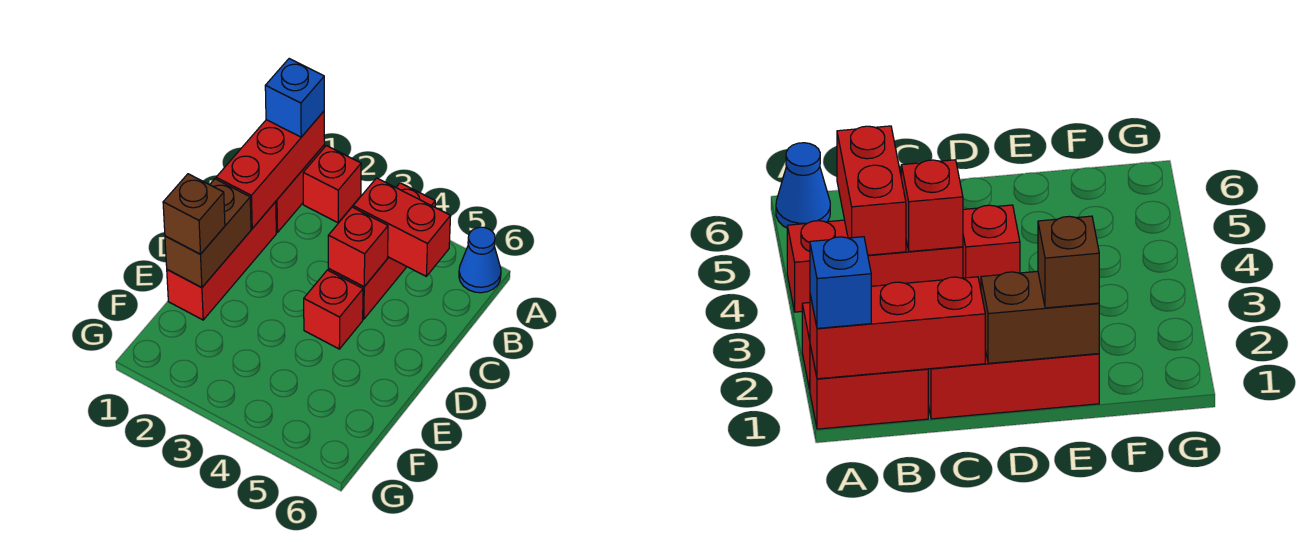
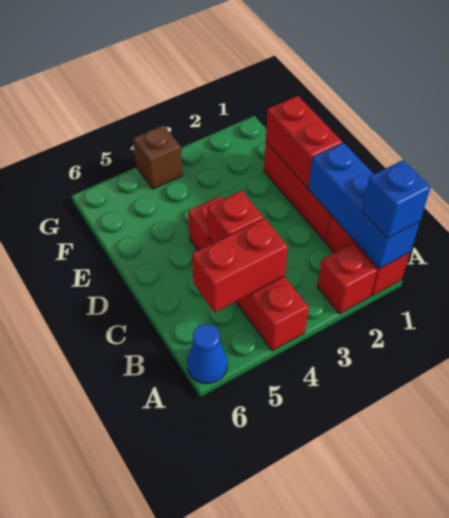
red brick A1:C1 level 2 -> blue brick A1:C1 level 2
brown brick D1:E1 level 2 -> red brick D1:E1 level 2
brown brick E1 level 3 -> brown brick G4 level 1

